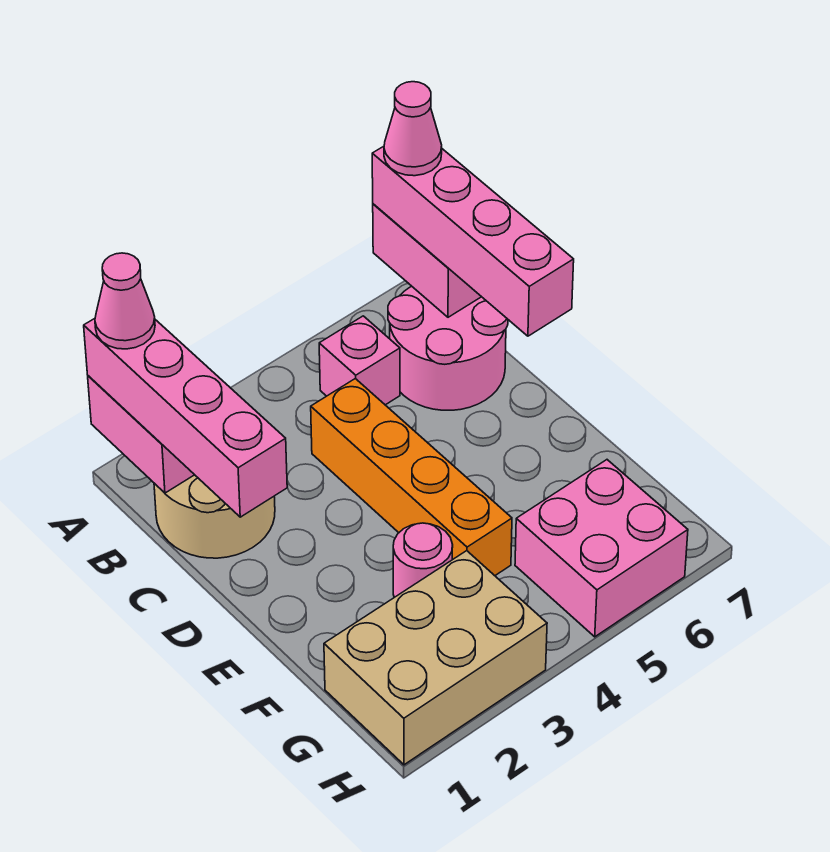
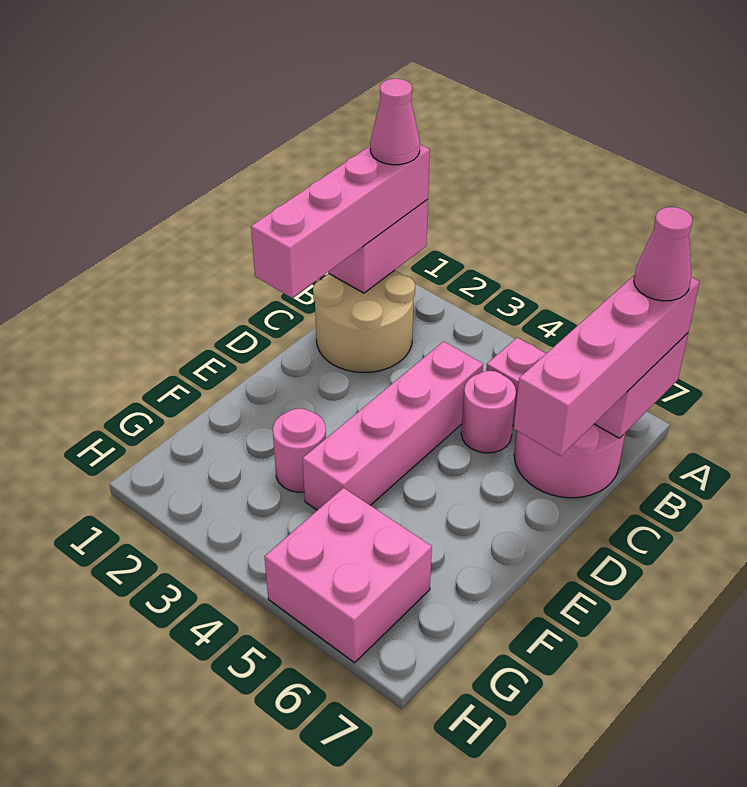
orange brick C4:F4 level 1 -> pink brick C4:F4 level 1
none -> pink round brick C5 level 1
tan brick G1:H3 level 1 -> none

